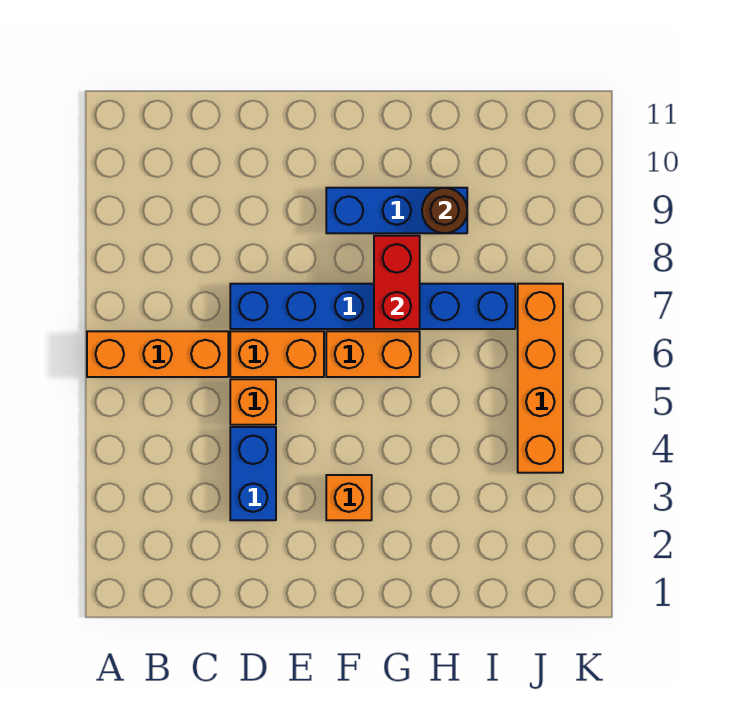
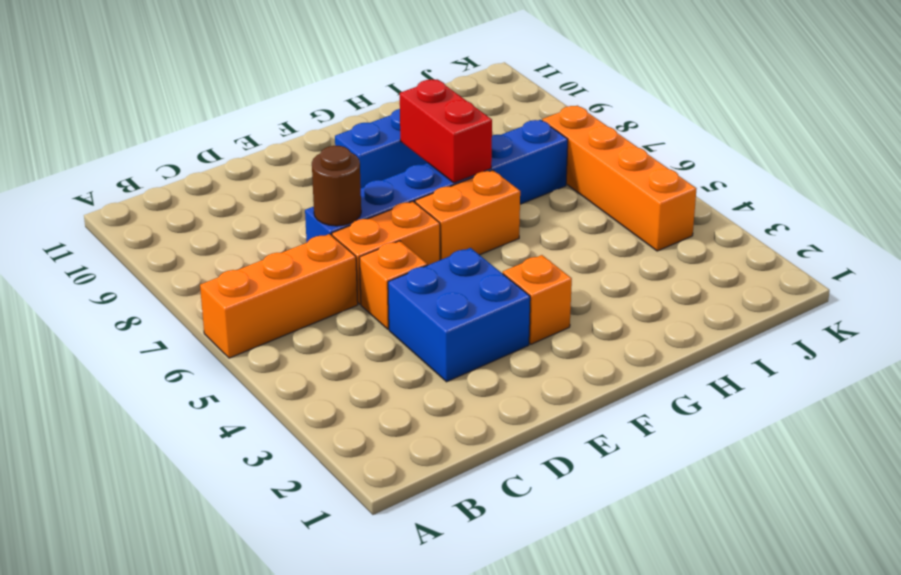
blue brick D3:D4 level 1 -> blue brick D3:E4 level 1
brown round brick H9 level 2 -> brown round brick D7 level 2

